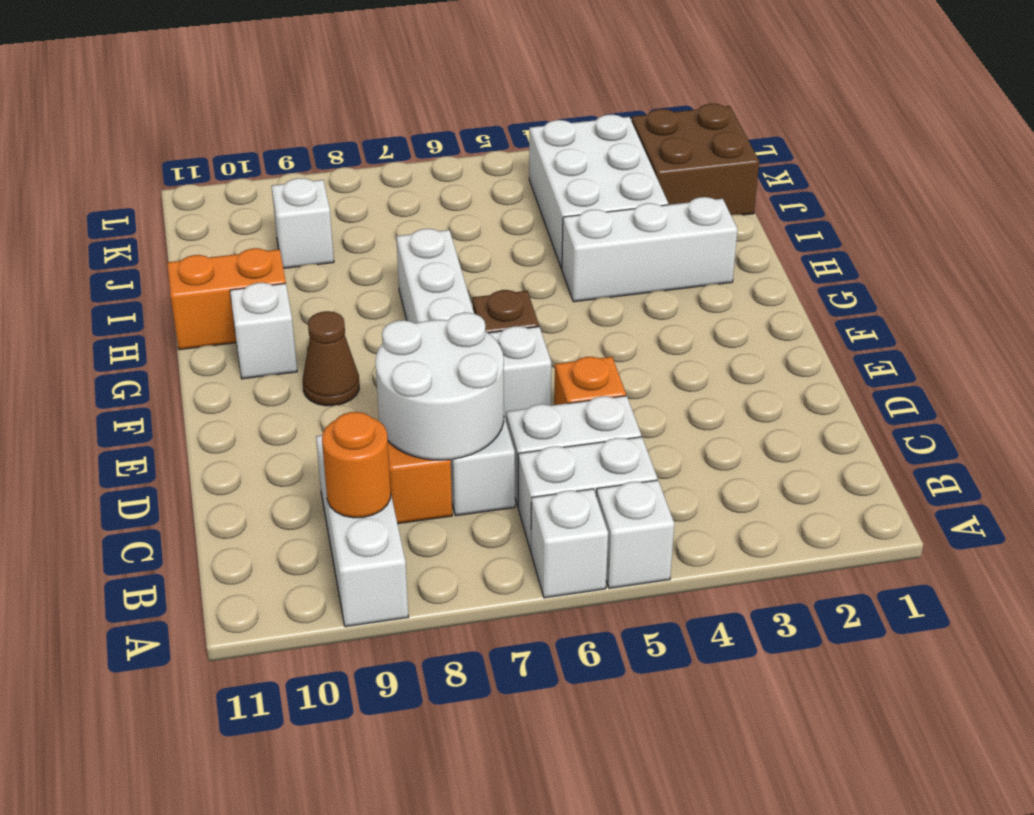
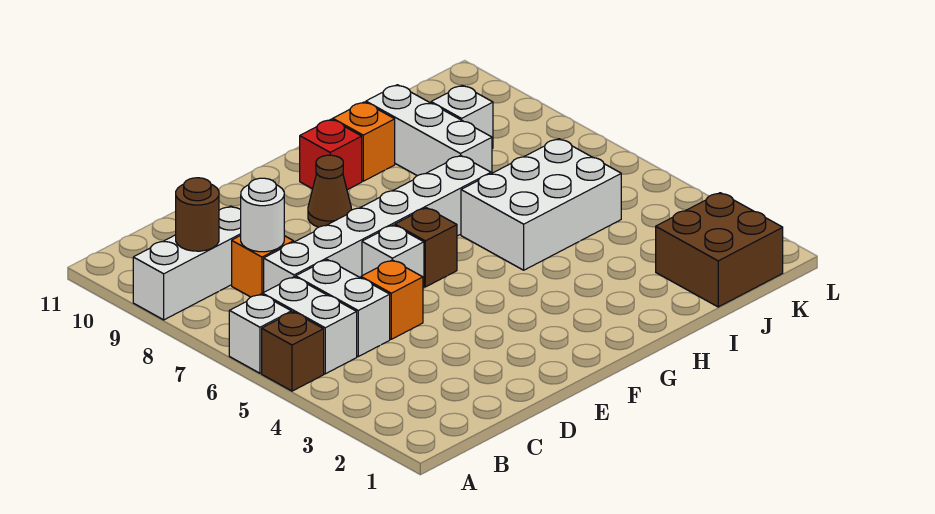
white brick A5 level 1 -> brown brick A5 level 1
orange round brick B9 level 2 -> brown round brick B9 level 2
white round brick C7:D8 level 2 -> white round brick C8 level 2
white brick G10 level 1 -> red brick G10 level 1
white brick H2:H4 level 1 -> white brick I8:I10 level 1
orange brick H10:H11 level 1 -> orange brick H10 level 1
white brick I3:K4 level 1 -> white brick H5:J6 level 1

